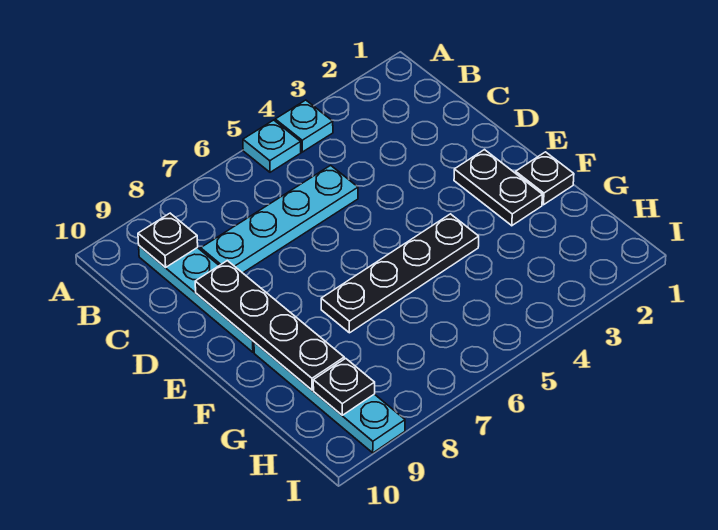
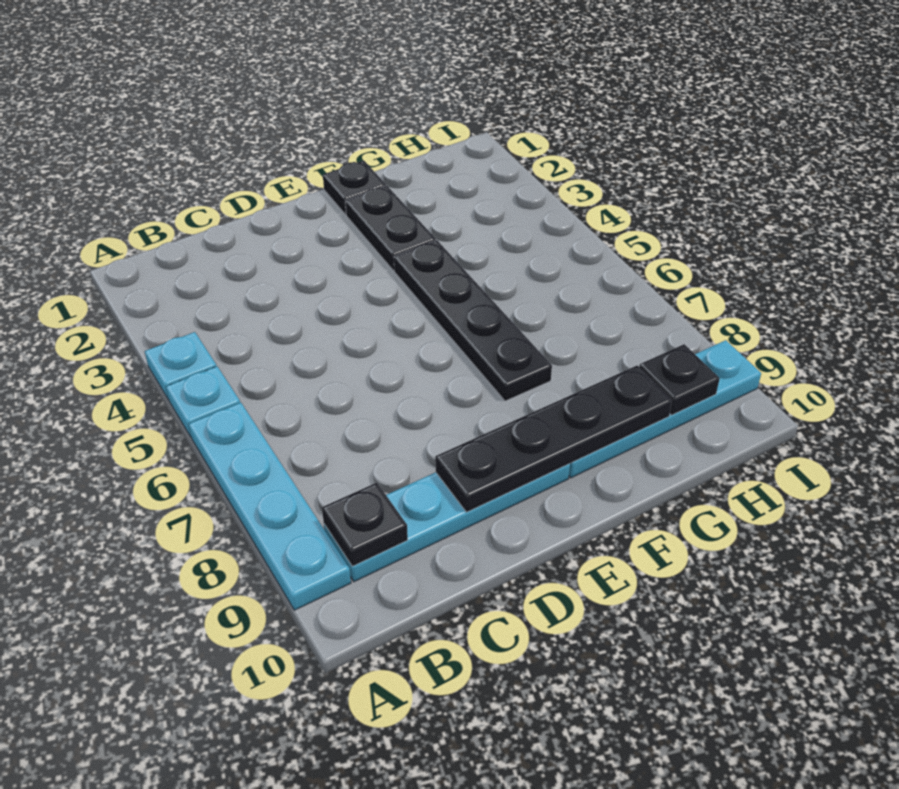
cyan plate C5:C8 level 1 -> cyan plate A6:A9 level 1
black plate E2:F2 level 1 -> black plate F2:F3 level 1

